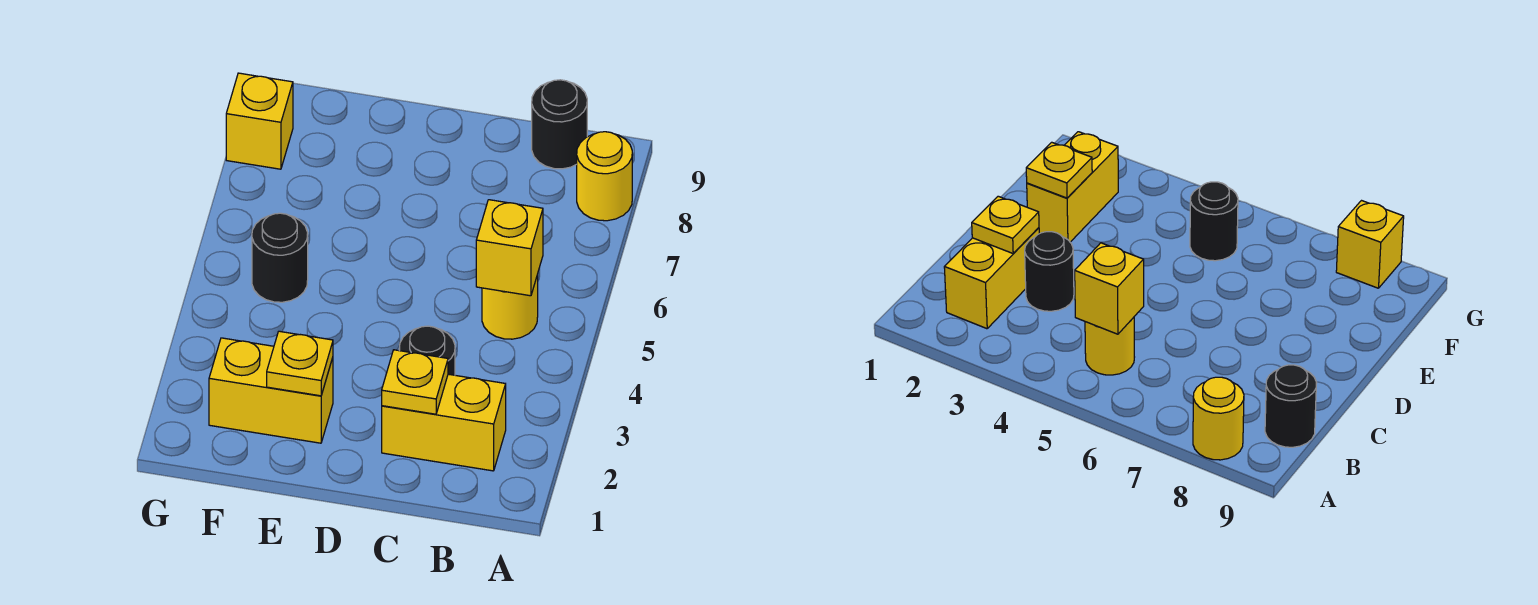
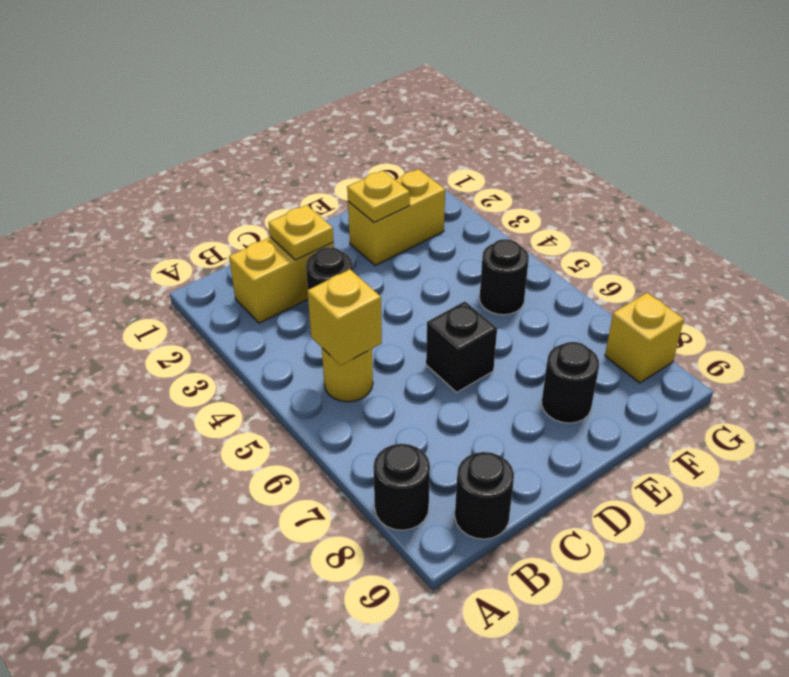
yellow round brick A8 level 1 -> black round brick A8 level 1
none -> black brick D6 level 1
none -> black round brick E8 level 1

